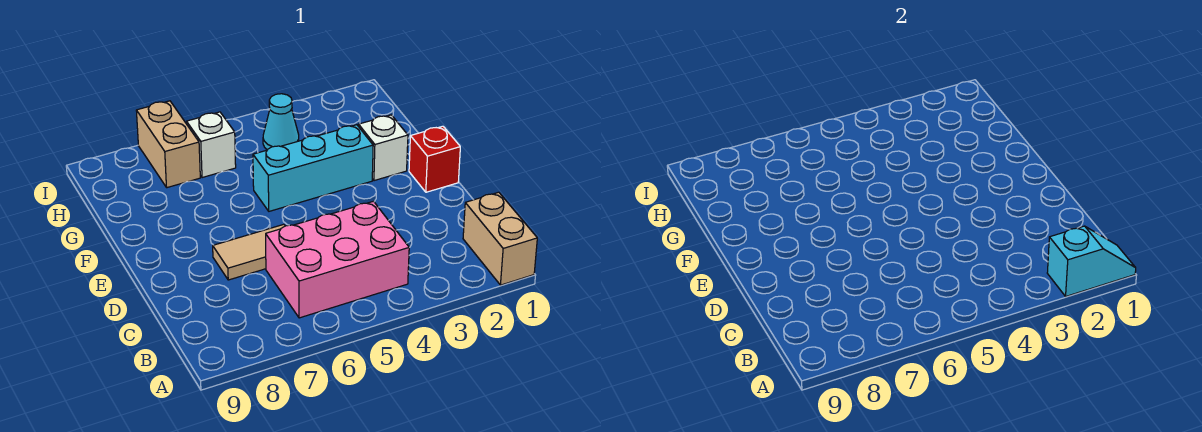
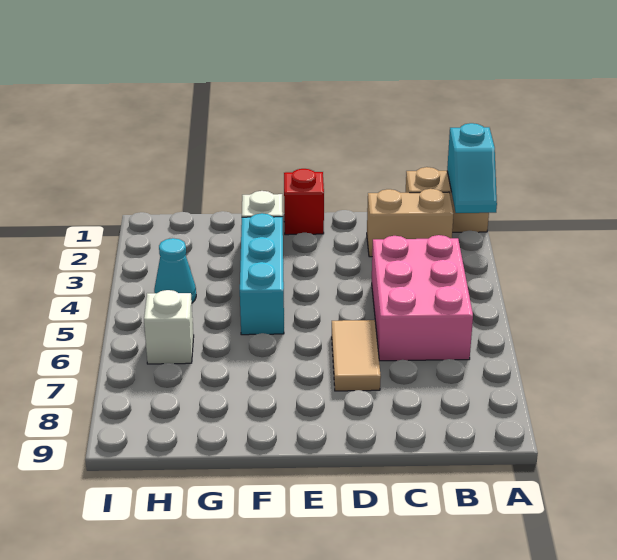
cyan slope A1:A2 level 2 top 2 -> cyan slope A1:A2 level 2 top 1
tan brick H7:I7 level 1 -> tan brick B2:C2 level 1

